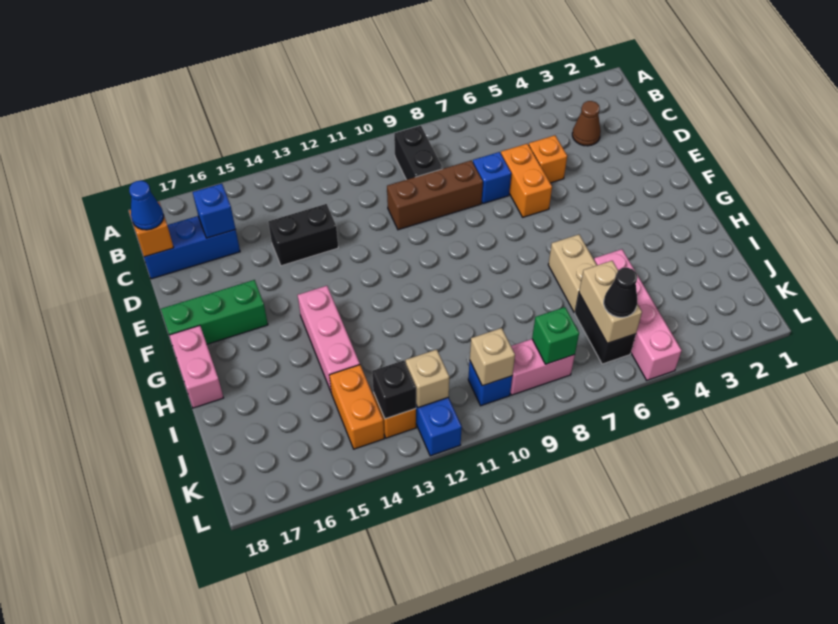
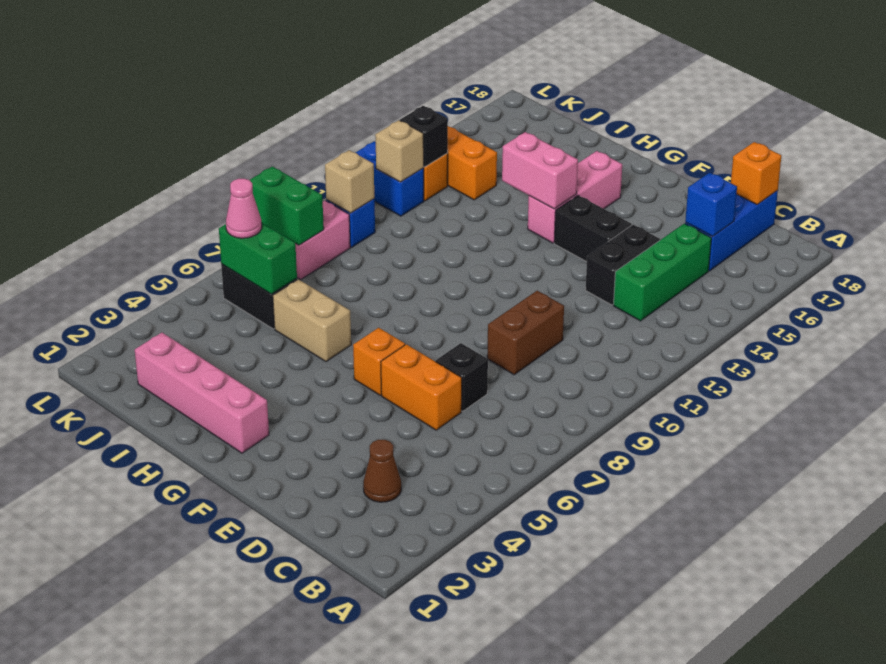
black brick B9:C9 level 1 -> black brick E14:F14 level 1
blue cone C18 level 3 -> none
orange brick D5 level 1 -> orange brick F6 level 1
blue brick D7 level 1 -> black brick D7 level 1
brown brick D8:D10 level 1 -> brown brick D9:D10 level 1
green brick F16:F18 level 1 -> green brick C13:C15 level 1
pink brick G14:I14 level 1 -> pink brick G14:G16 level 1
pink brick G18:H18 level 1 -> pink brick G14:H14 level 2
pink brick I5:L5 level 1 -> pink brick G2:J2 level 1
tan brick J6:K6 level 2 -> green brick J6:K6 level 2
black cone K6 level 3 -> pink cone K6 level 3
green brick K8 level 2 -> green brick K8:L8 level 2

